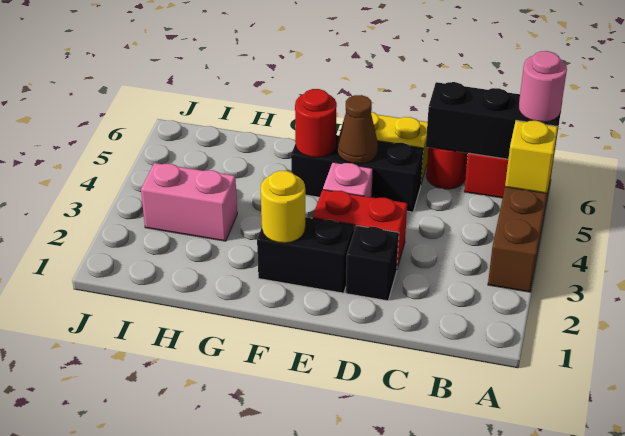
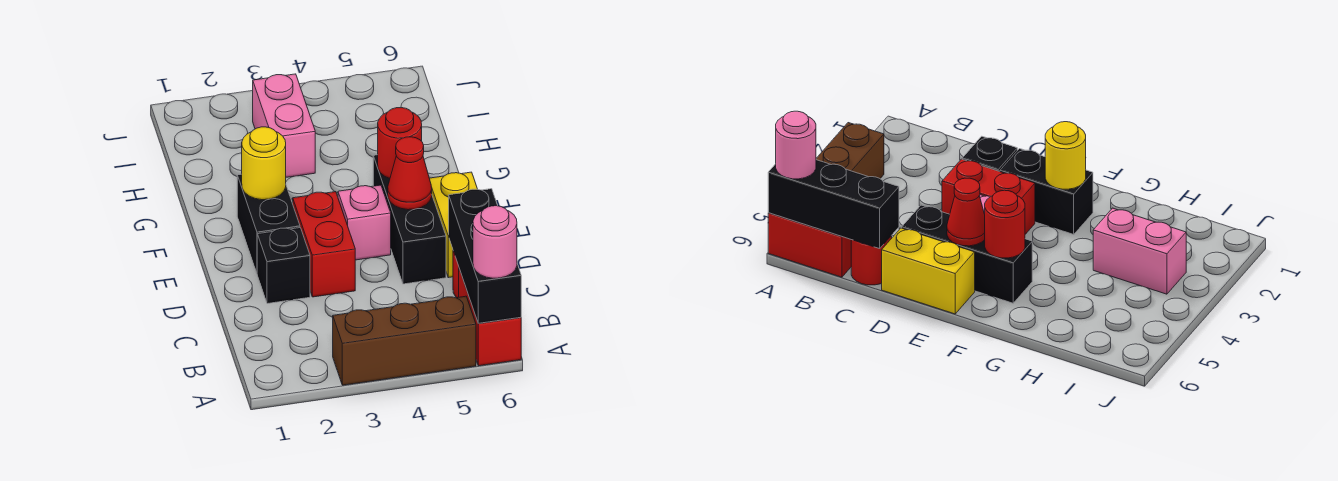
yellow brick A5 level 2 -> none
brown cone E5 level 2 -> red cone E5 level 2

